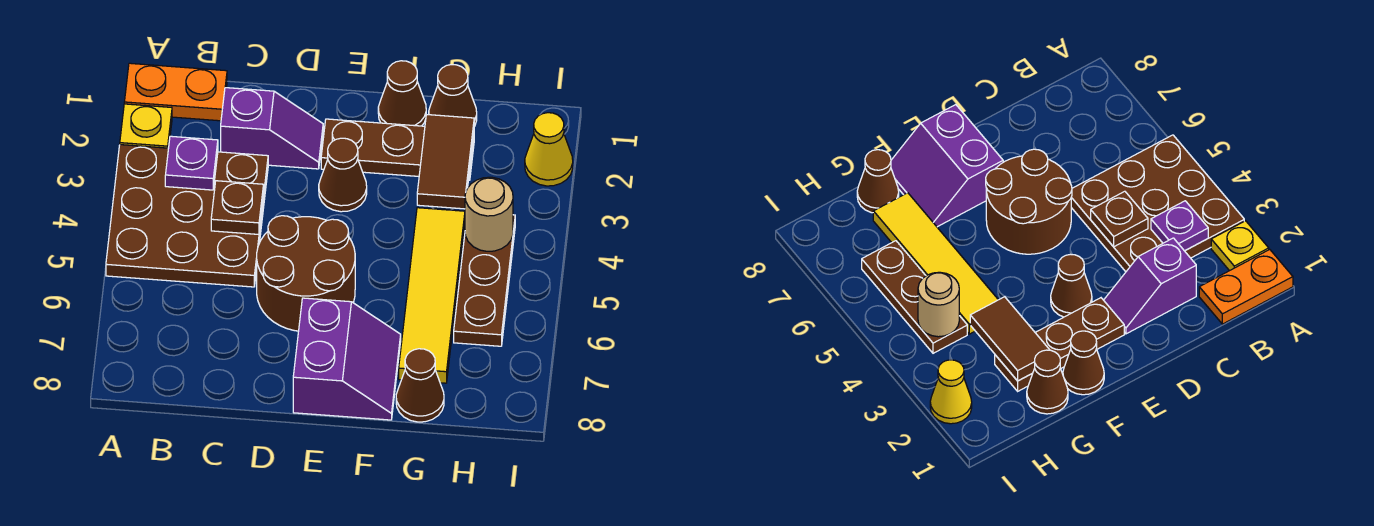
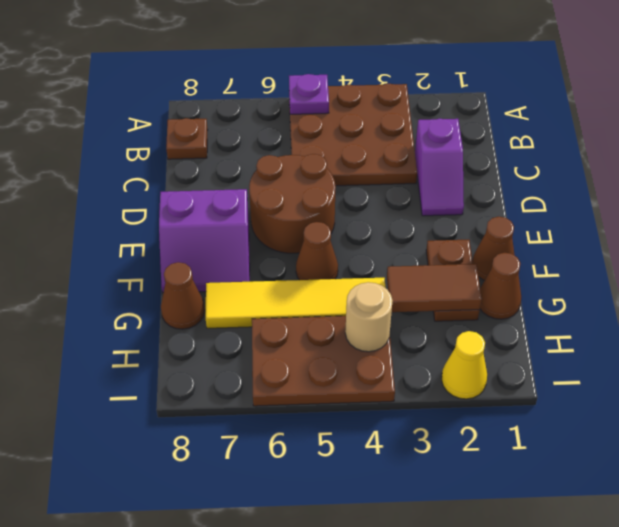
orange plate A1:B1 level 1 -> none
yellow plate A2 level 1 -> none
purple plate B3 level 2 -> purple plate A5 level 2
brown plate C4 level 2 -> brown plate B8 level 1
brown plate E2:G2 level 1 -> brown plate F2:G2 level 1
brown cone E3 level 1 -> brown cone F5 level 1
brown plate H4:H6 level 1 -> brown plate H4:I6 level 1

